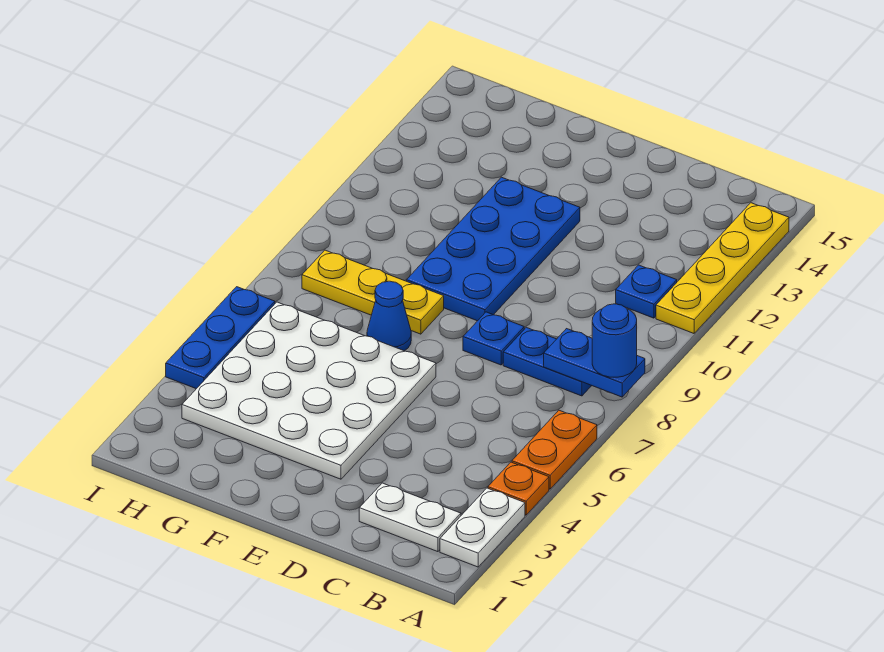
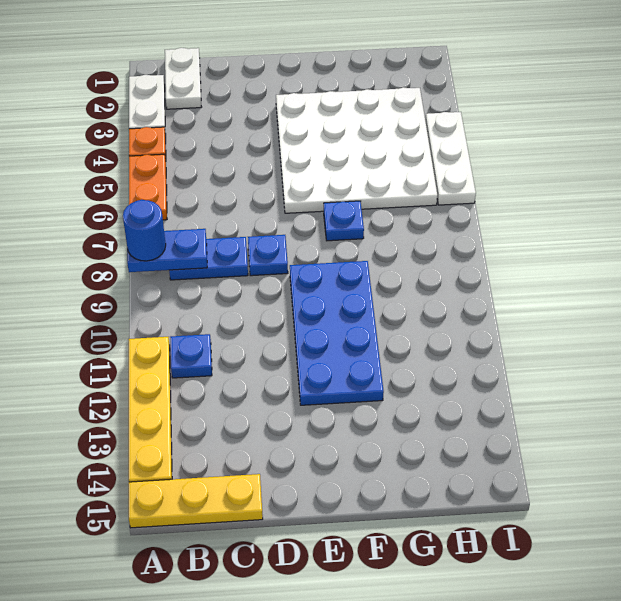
white plate B2:C2 level 1 -> white plate B1:B2 level 1
blue cone F7 level 1 -> blue plate F7 level 1
yellow plate F8:H8 level 1 -> yellow plate A15:C15 level 1
blue plate I4:I6 level 1 -> white plate I4:I6 level 1

